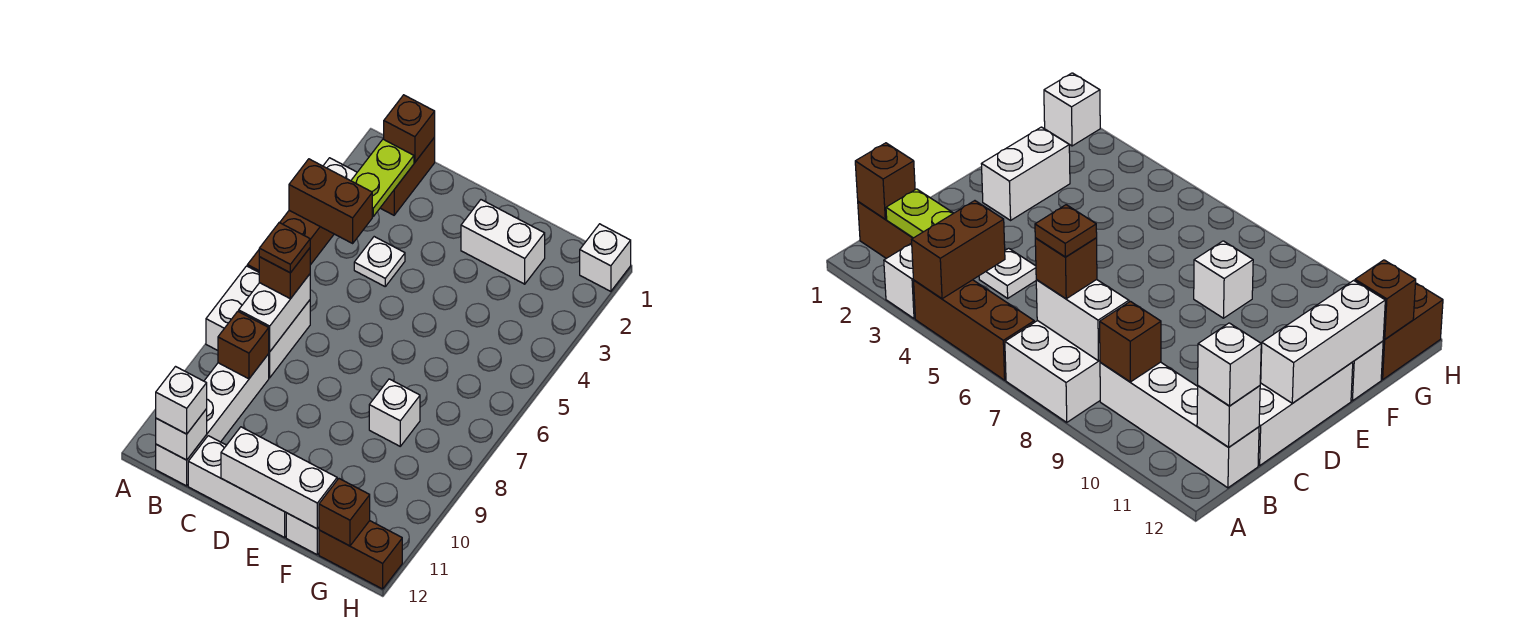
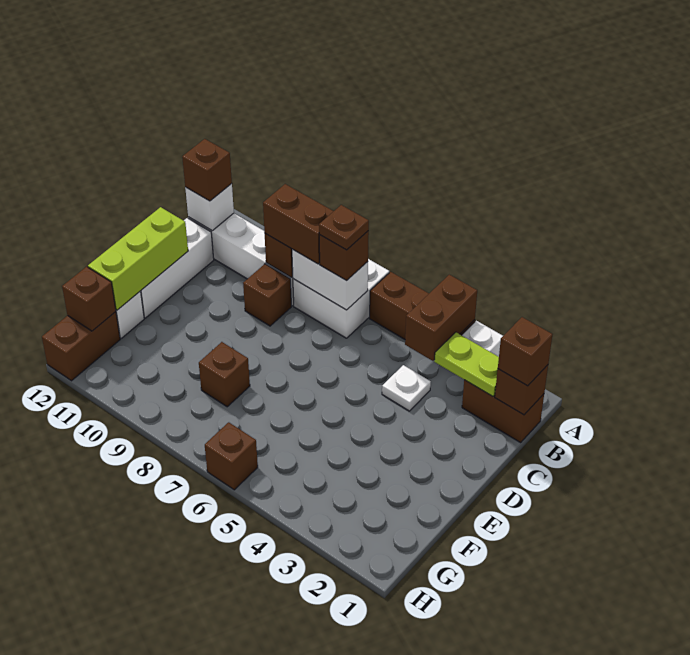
none -> brown brick B1 level 3
none -> brown brick B8:B9 level 3
white brick B12 level 3 -> brown brick B12 level 3
none -> brown brick C9 level 1
white brick D12:F12 level 2 -> lime brick D12:F12 level 2
white brick E2:F2 level 1 -> none
white brick F8 level 1 -> brown brick F8 level 1
white brick H1 level 1 -> none
none -> brown brick H6 level 1

